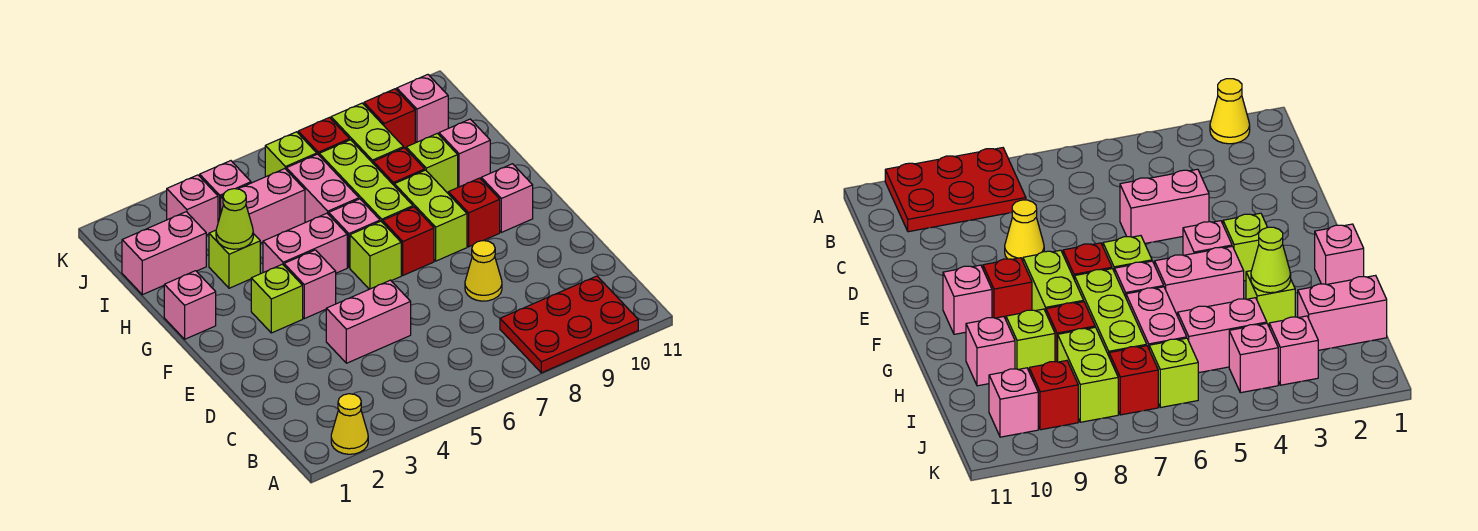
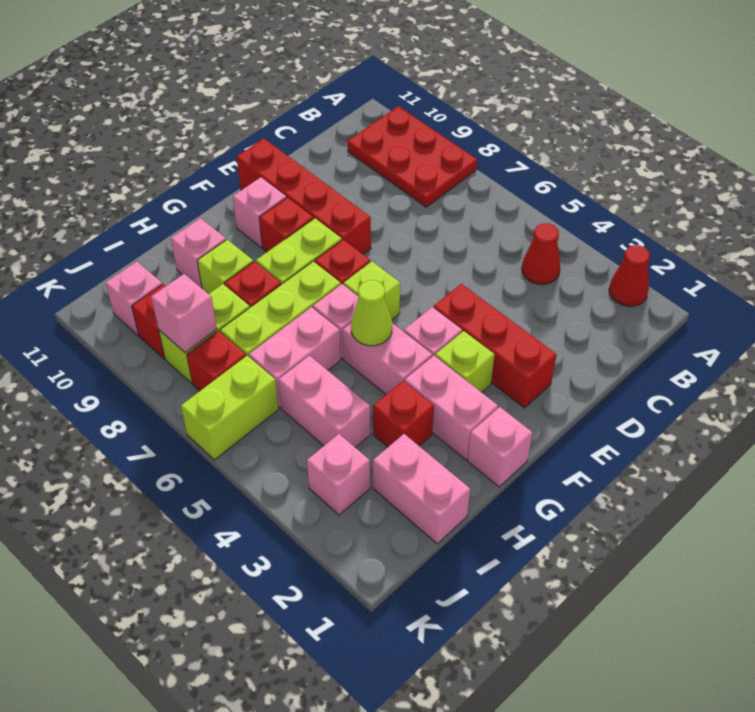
yellow cone A2 level 1 -> red cone A2 level 1
none -> red cone B4 level 1
pink brick D4:D5 level 1 -> pink brick G2:G3 level 1
yellow cone D8 level 1 -> none
none -> red brick E2:E4 level 1
none -> red brick E8:E11 level 1
lime brick H3 level 1 -> red brick H3 level 1
lime cone H3 level 2 -> lime cone G5 level 2
pink brick J4 level 1 -> pink brick J8 level 2
lime brick J6 level 1 -> lime brick J6:K6 level 1

